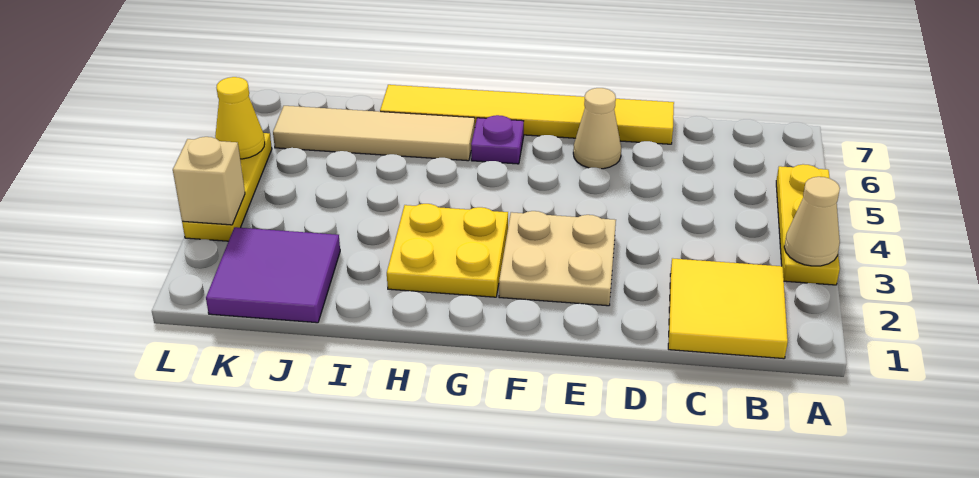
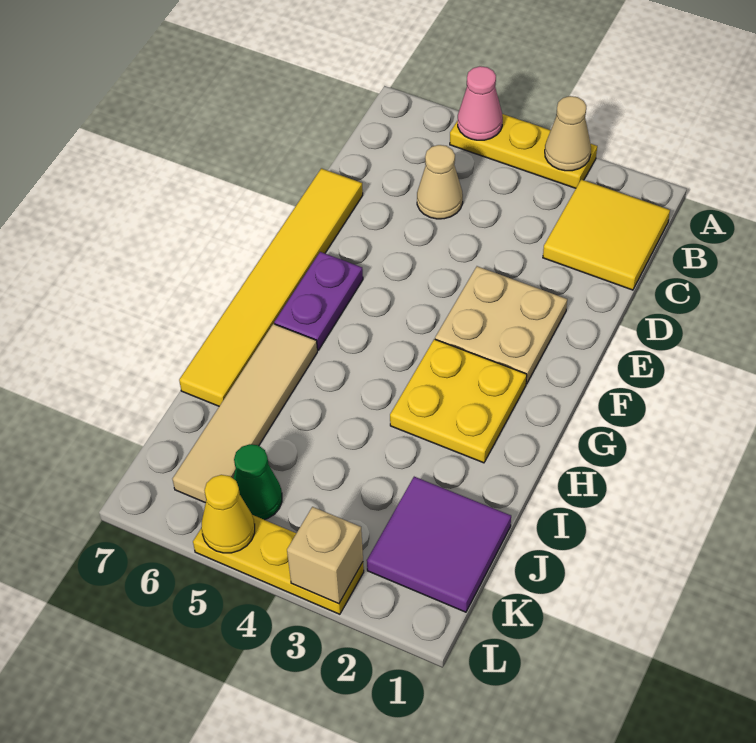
none -> pink cone A5 level 2
tan cone E6 level 1 -> tan cone C5 level 1
purple plate G6 level 1 -> purple plate F6:G6 level 1
none -> green cone K5 level 1

